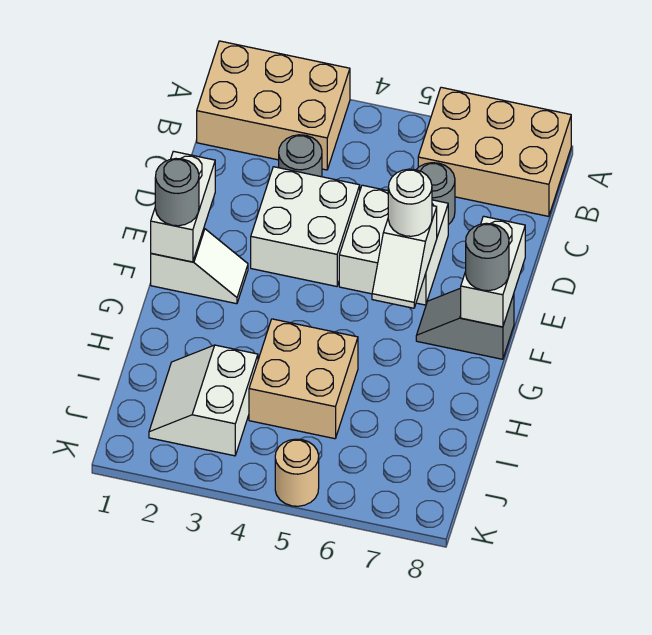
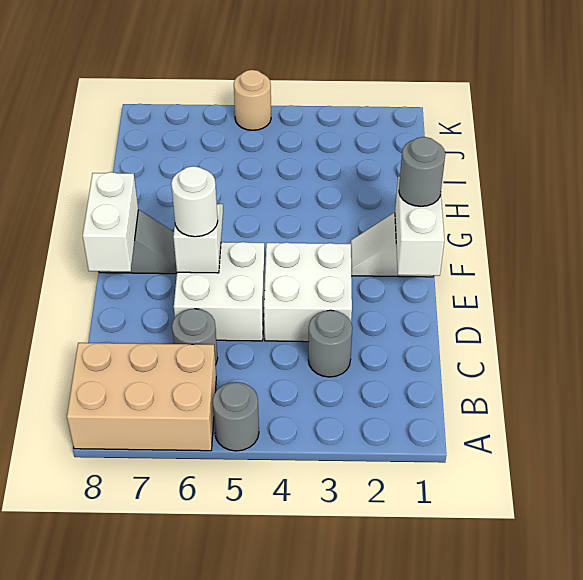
tan brick A1:B3 level 1 -> none
grey round brick F8 level 3 -> grey round brick A5 level 1
tan brick H4:I5 level 1 -> none
white slope I2:J3 level 1 top 3 -> none

